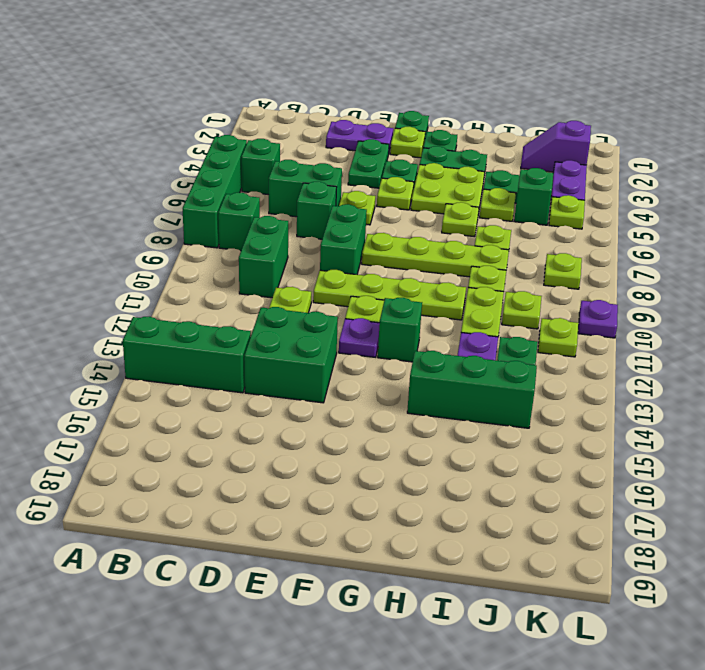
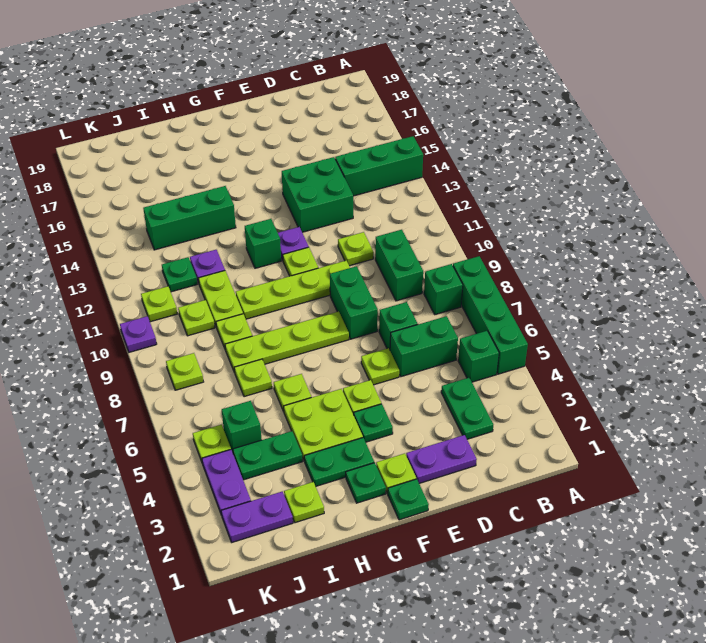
green plate E3:E4 level 1 -> green plate C3:C4 level 1
lime plate I5 level 1 -> lime plate I2 level 1
purple slope J2:K2 level 1 top K -> purple plate J2:K2 level 1

